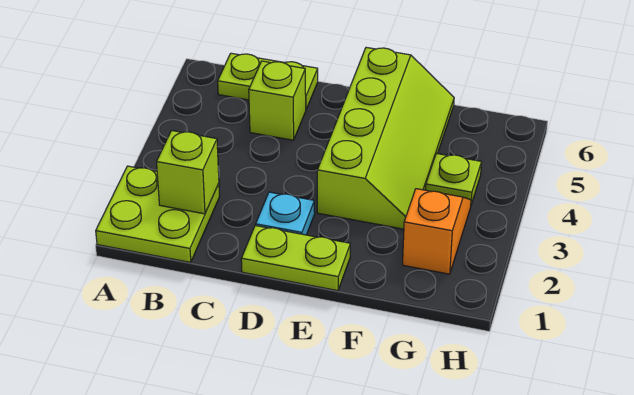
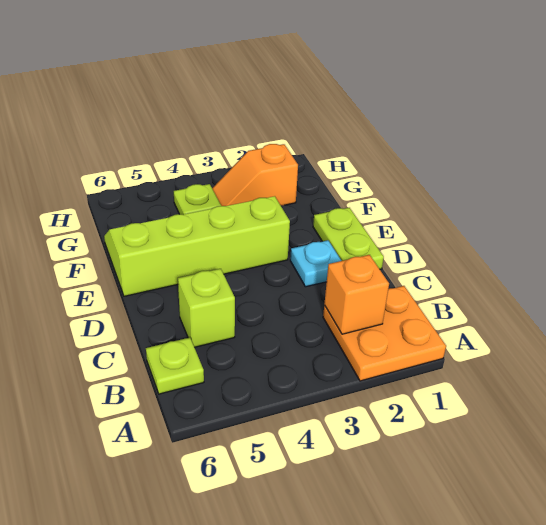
lime plate A1:B2 level 1 -> orange plate A1:B2 level 1
lime brick B2 level 2 -> orange brick B2 level 2
lime plate B6:C6 level 1 -> lime plate B6 level 1

